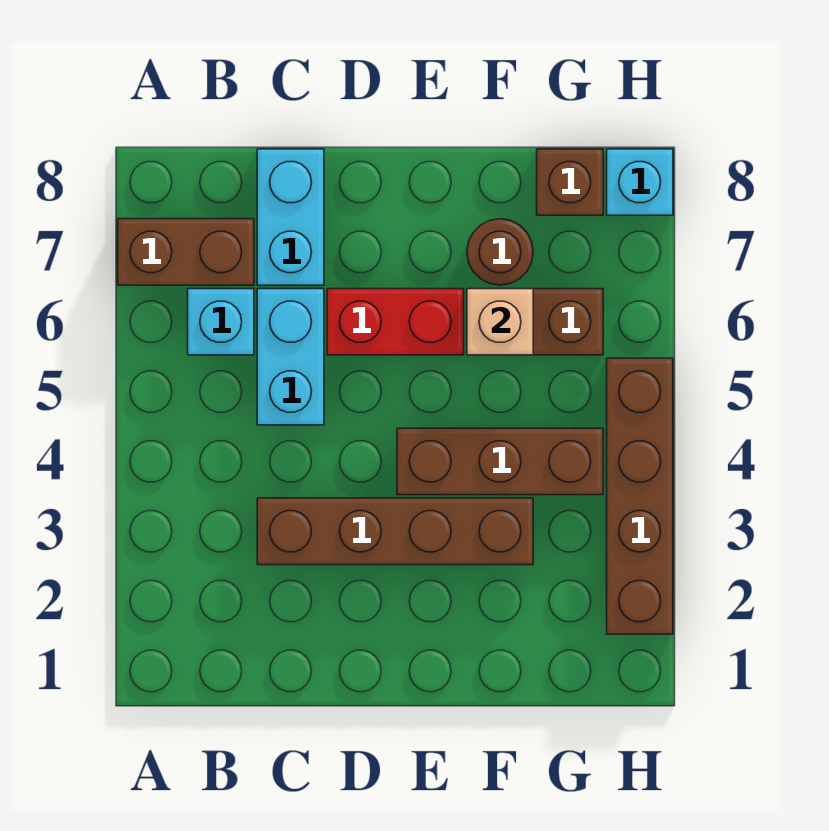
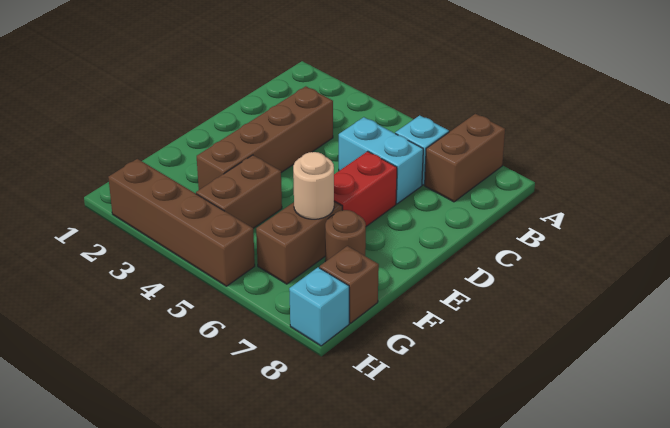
cyan brick C7:C8 level 1 -> none
brown brick E4:G4 level 1 -> brown brick F4:G4 level 1
tan brick F6 level 2 -> tan round brick F6 level 2

